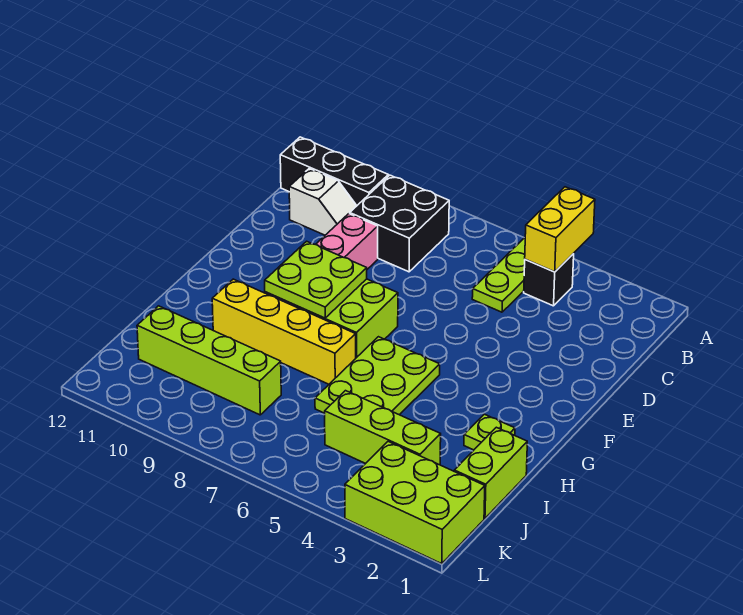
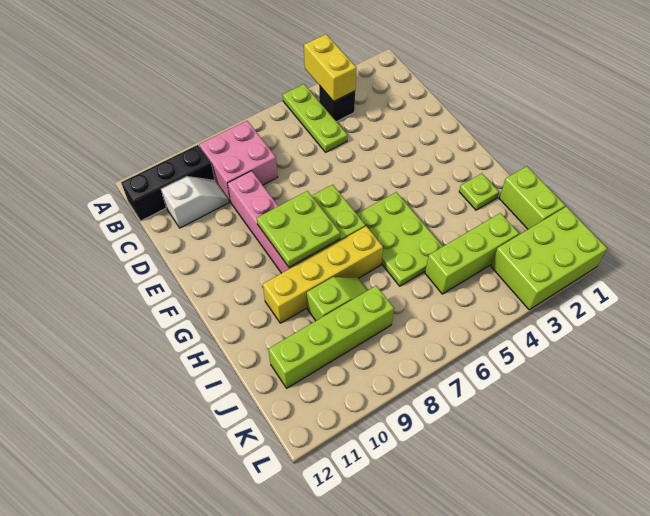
black brick B8:C9 level 1 -> pink brick B8:C9 level 1
none -> lime slope I8:I9 level 1 top 9

